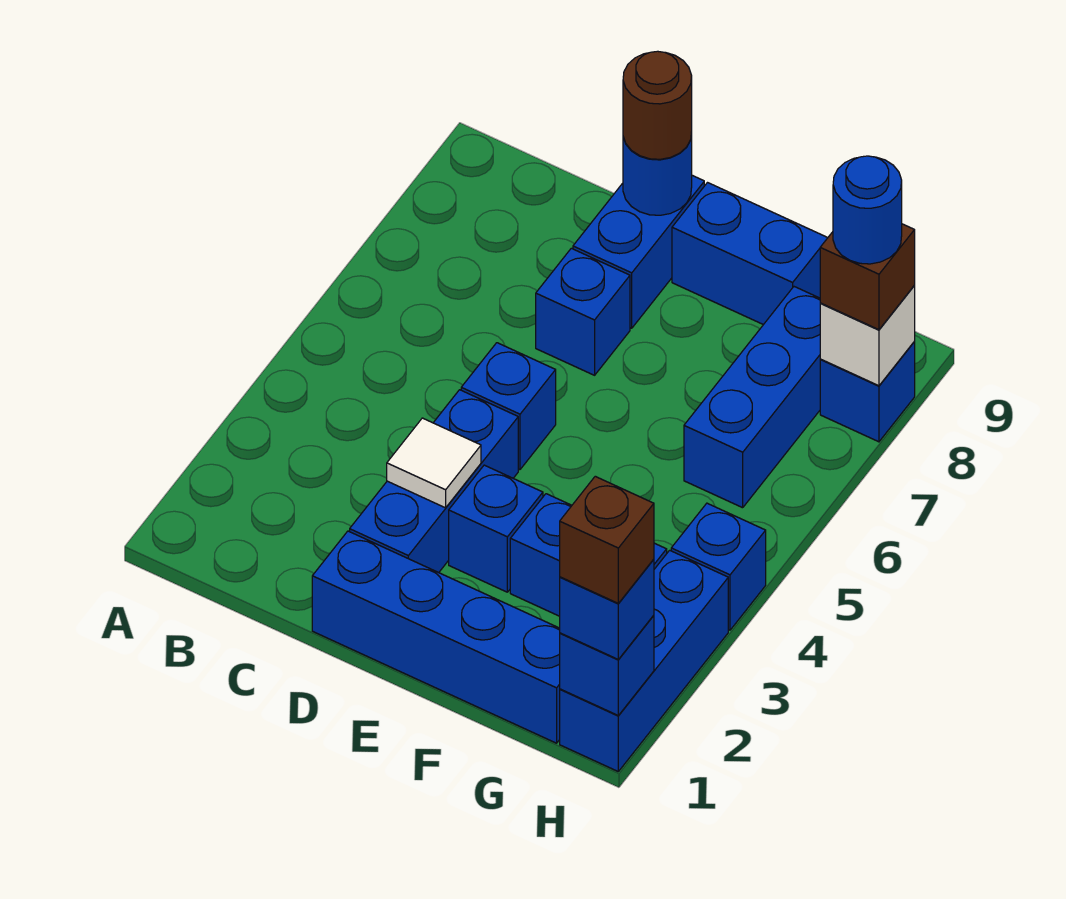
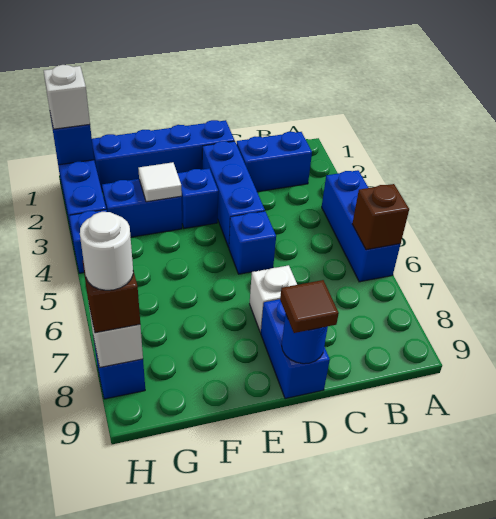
white tile D3 level 2 -> white tile F3 level 2
blue brick D7 level 1 -> white brick D7 level 1
brown round brick D9 level 3 -> brown tile D9 level 3
blue brick E9:F9 level 1 -> blue brick B2:C2 level 1
blue brick G6:G8 level 1 -> blue brick A4:A6 level 1
blue brick H1 level 3 -> white brick H1 level 3
brown brick H1 level 4 -> brown brick A6 level 2
blue round brick H8 level 4 -> white round brick H8 level 4

